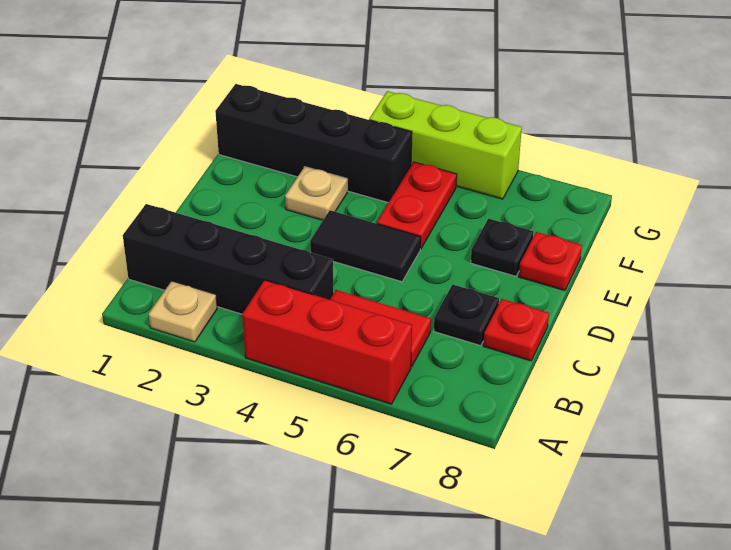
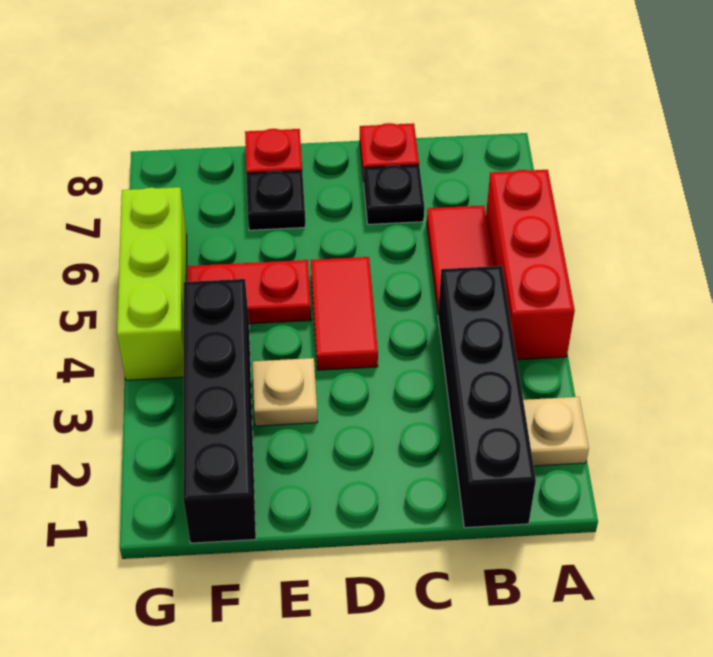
black tile D4:D5 level 1 -> red tile D4:D5 level 1

